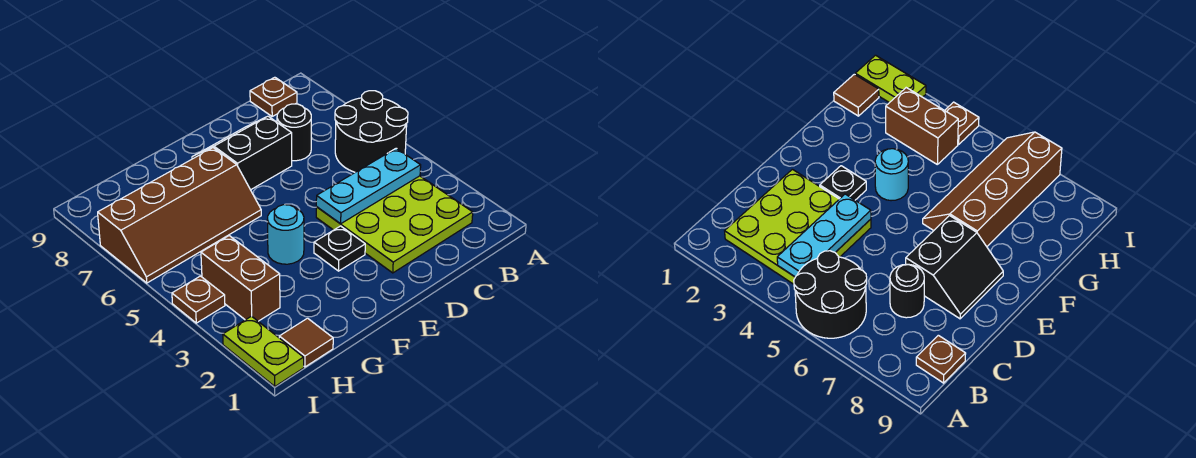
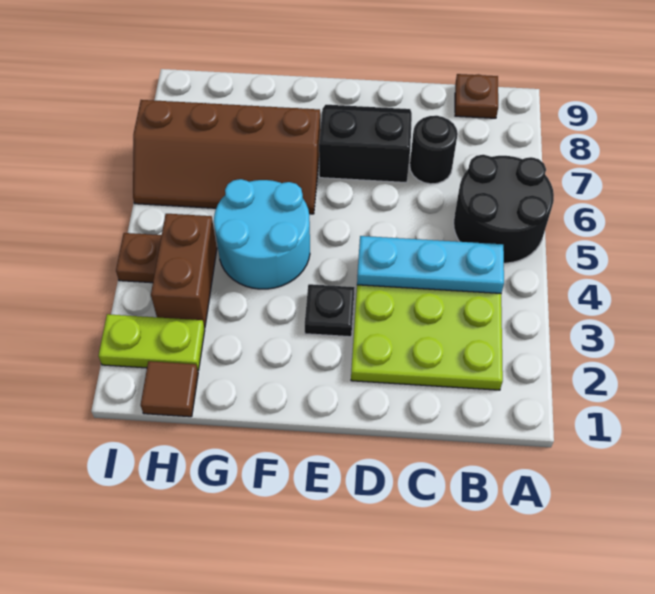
cyan round brick F4 level 1 -> cyan round brick F4:G5 level 1
lime plate I1:I2 level 1 -> lime plate H2:I2 level 1

